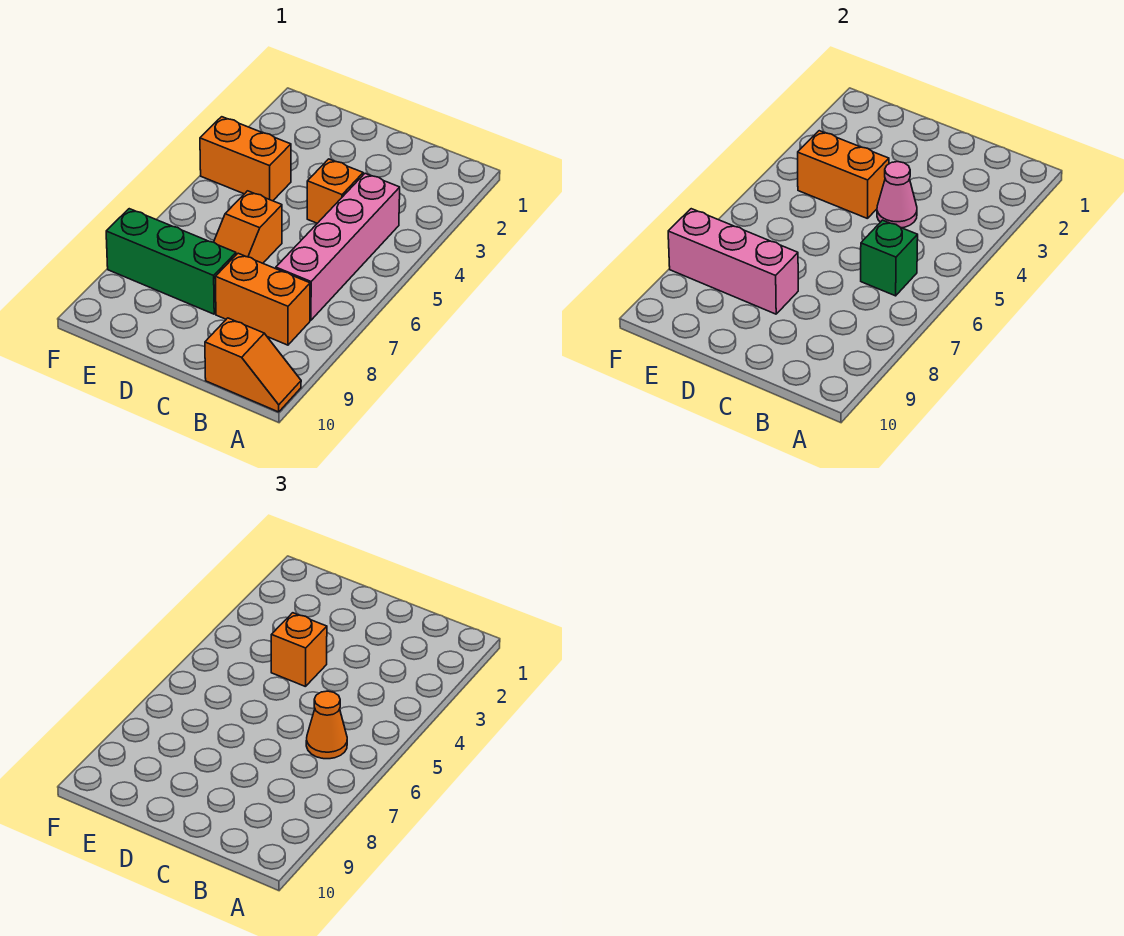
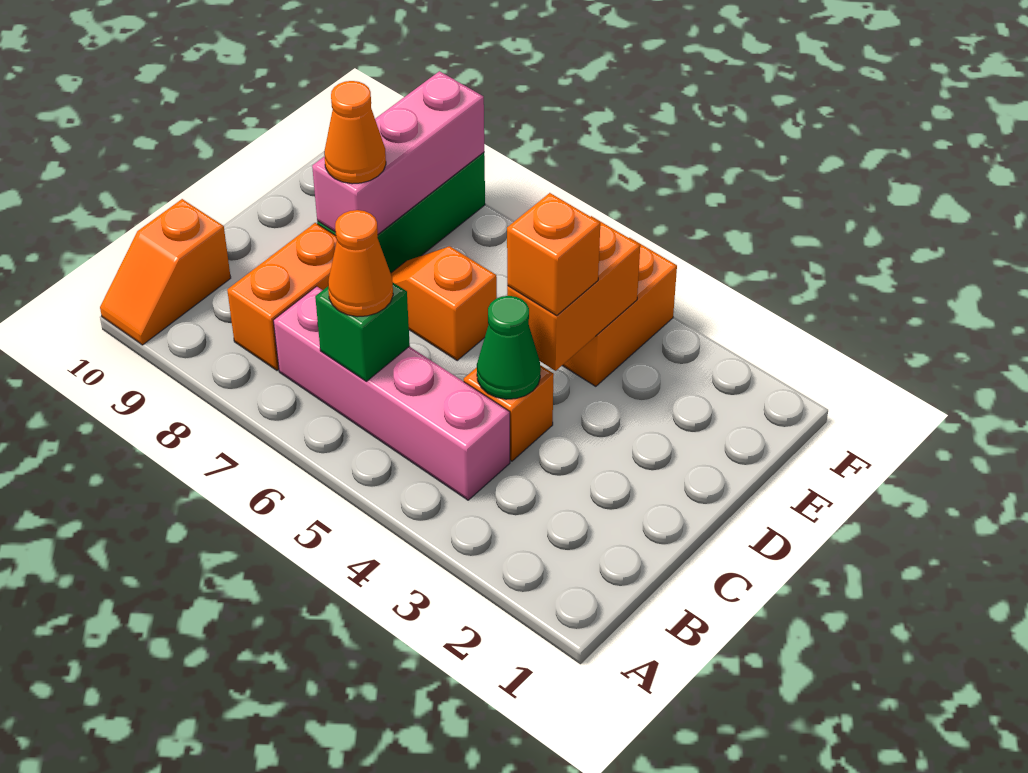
pink cone C4 level 2 -> green cone C4 level 2
none -> orange cone D8 level 3

